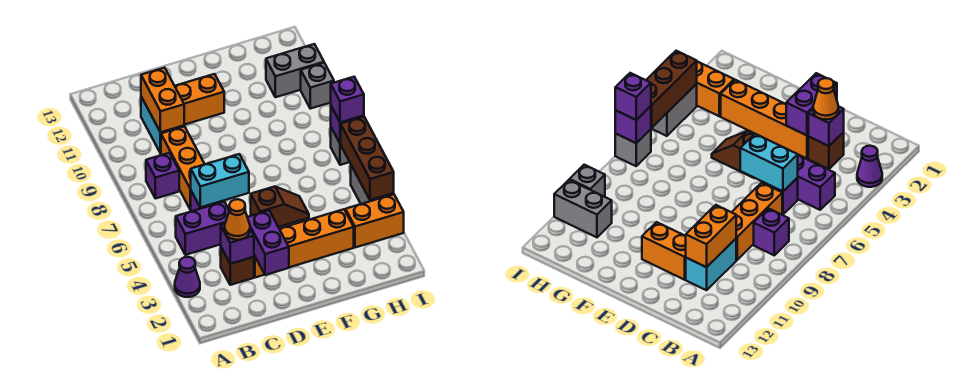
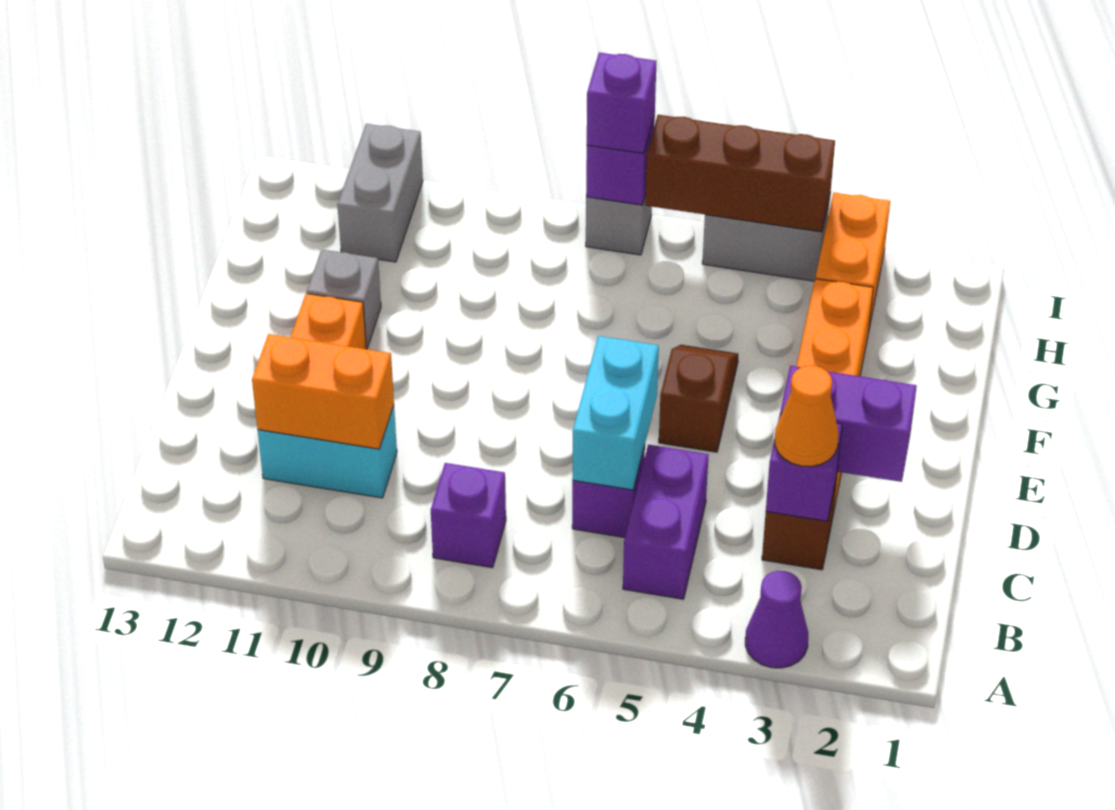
orange brick C7:C9 level 1 -> none
grey brick I10 level 1 -> grey brick F11 level 1

